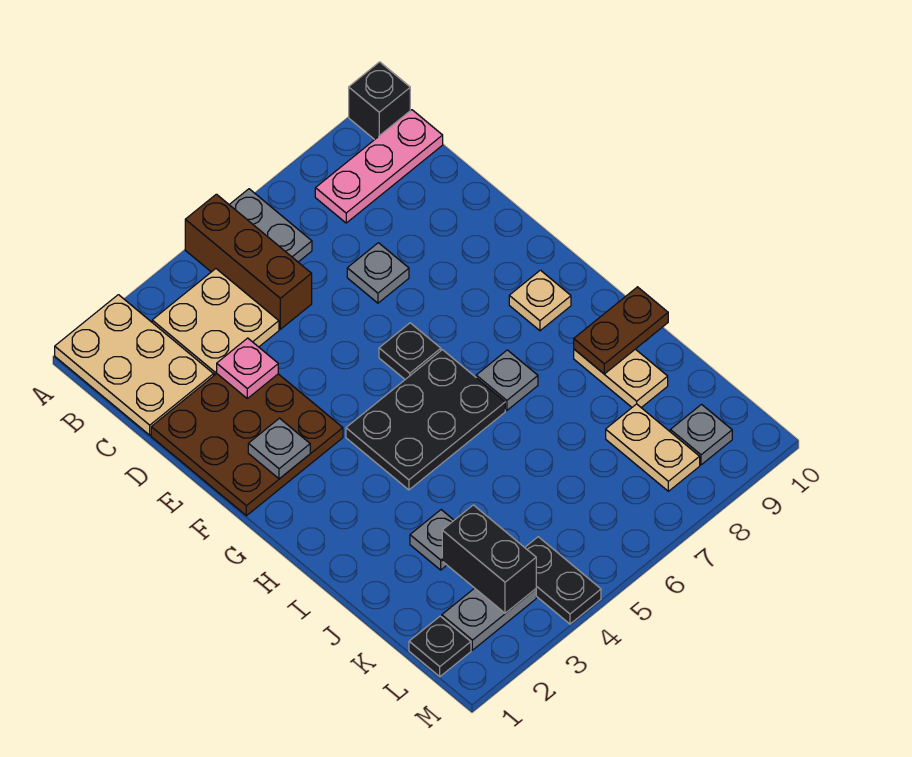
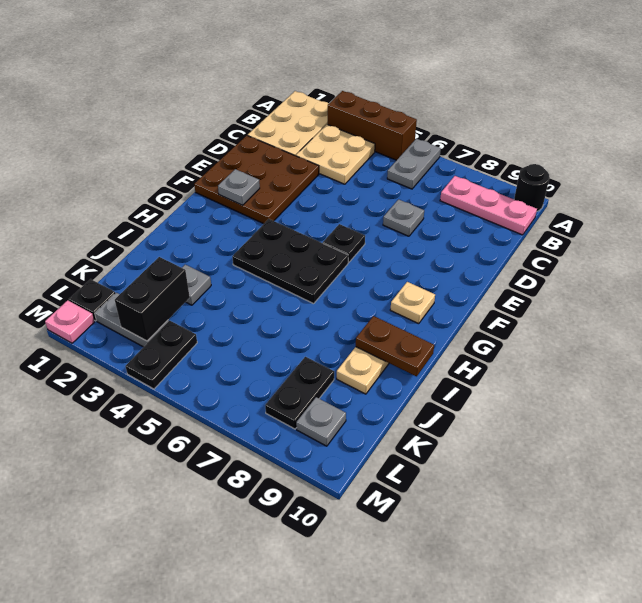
brown brick A5:C5 level 1 -> brown brick A3:A5 level 1
black brick A10 level 1 -> black round brick A10 level 1
pink plate D3 level 2 -> pink plate M1 level 1
grey plate H7 level 1 -> none
tan plate K8:L8 level 1 -> black plate K8:L8 level 1

